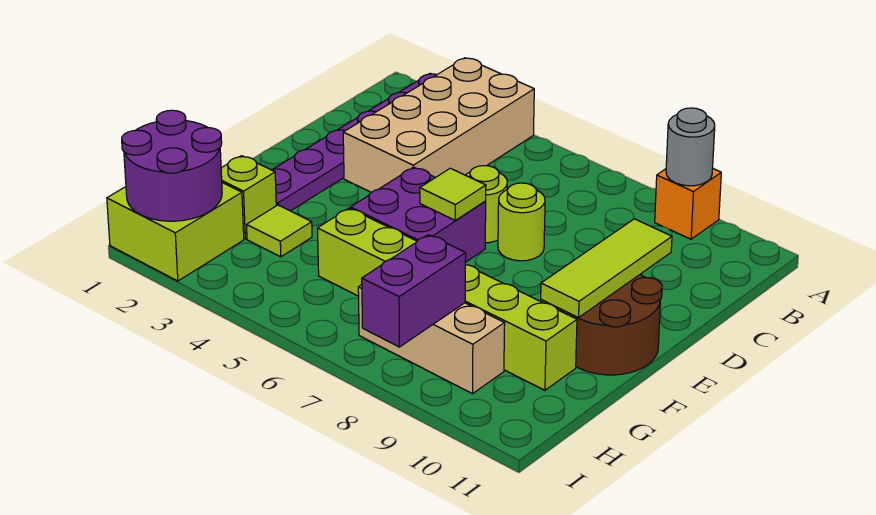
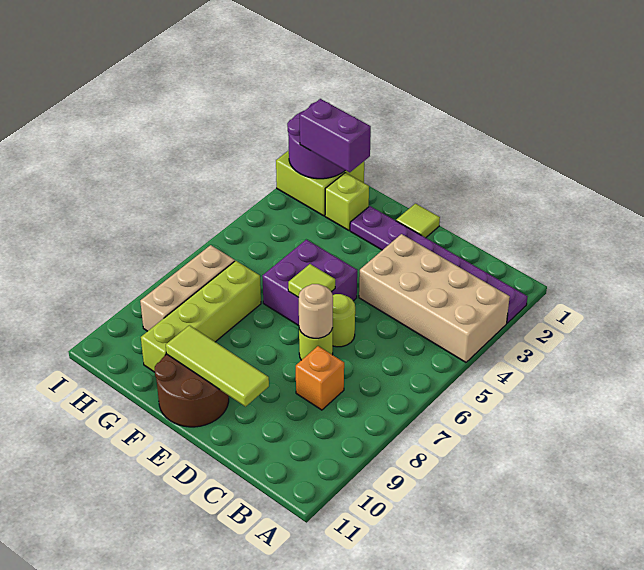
orange brick A9 level 1 -> orange brick C8 level 1
grey round brick A9 level 2 -> none
none -> tan round brick D7 level 2
lime tile G3 level 1 -> lime tile E1 level 1
lime brick G5:G10 level 1 -> lime brick G7:G10 level 1
purple brick H8:I8 level 2 -> purple brick G2:H2 level 3

